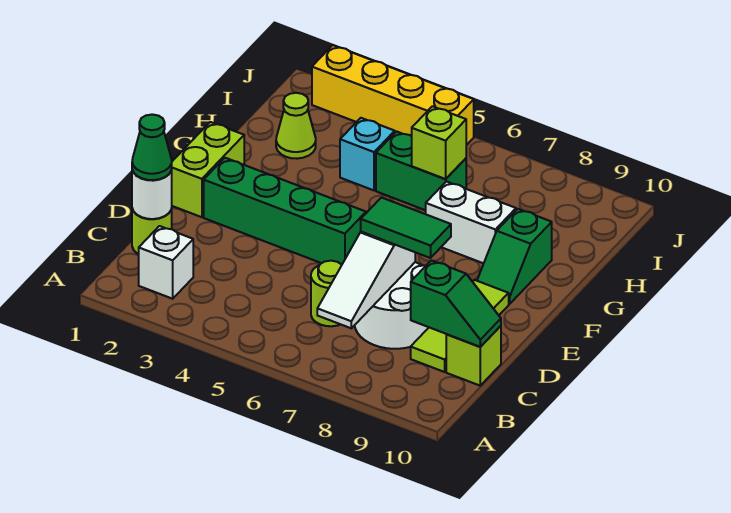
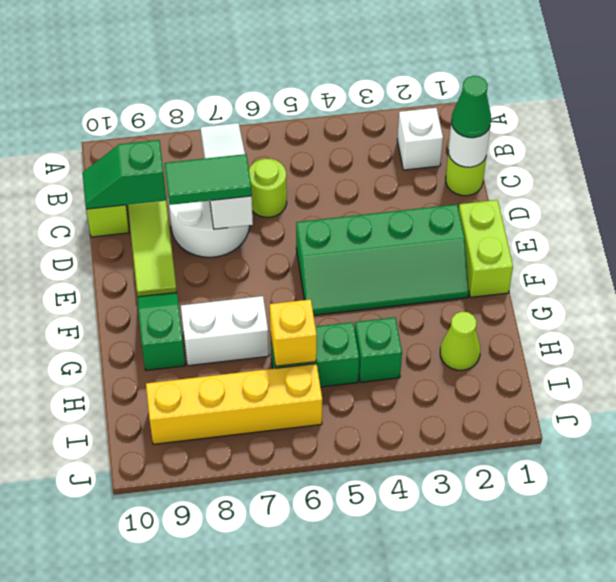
cyan brick H4 level 1 -> green brick H4 level 1
lime brick H6 level 2 -> yellow brick H6 level 2
yellow brick J2:J5 level 1 -> yellow brick I6:I9 level 1

